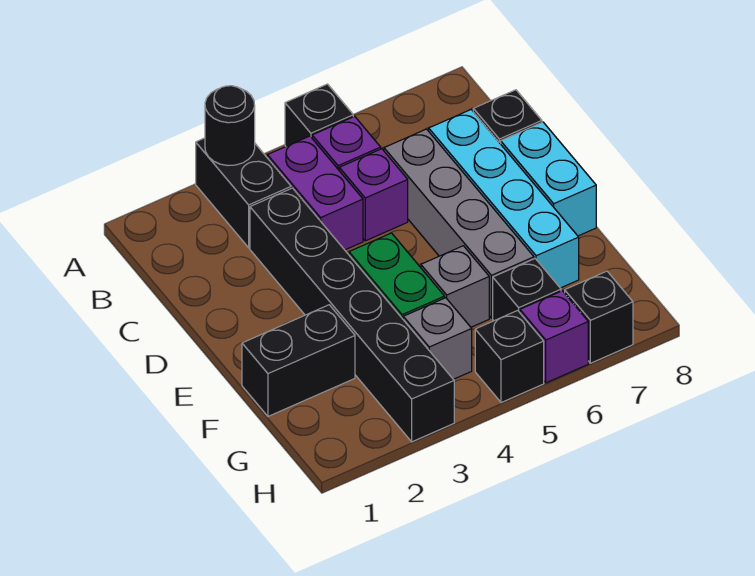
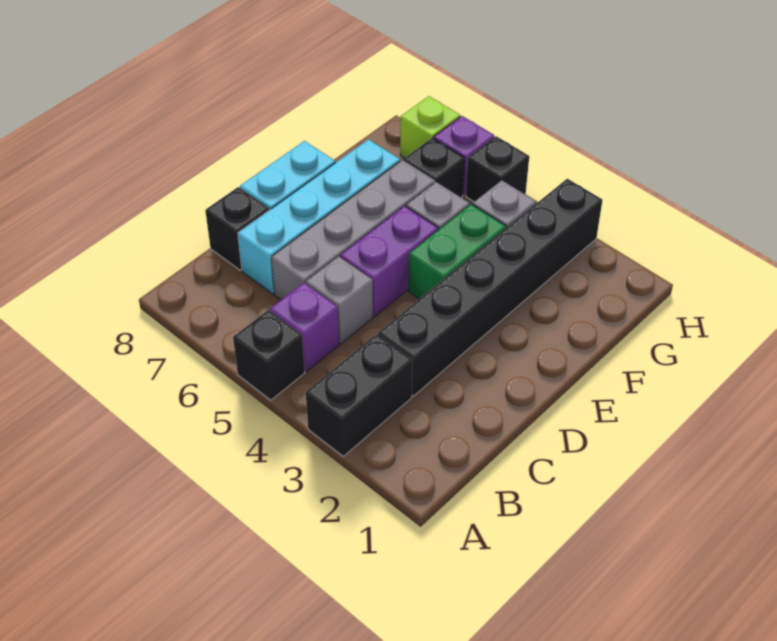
black round brick A3 level 2 -> none
purple brick B4:C4 level 1 -> purple brick D5:E5 level 1
purple brick C5 level 1 -> grey brick C5 level 1
black brick F1:F2 level 1 -> none
black brick H7 level 1 -> lime brick H7 level 1

